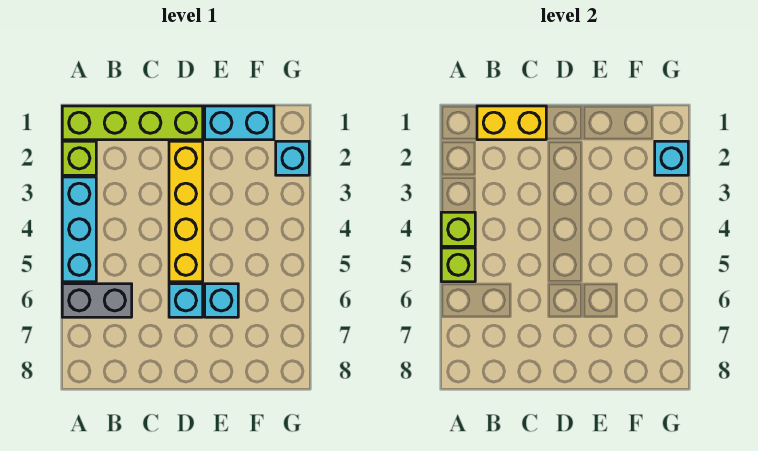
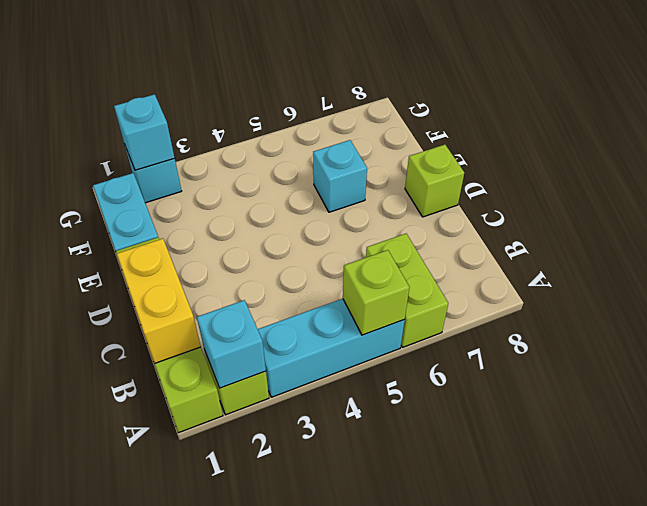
lime brick A4 level 2 -> lime brick D8 level 1
grey brick A6:B6 level 1 -> lime brick A6:B6 level 1
yellow brick D2:D5 level 1 -> none
cyan brick D6 level 1 -> cyan brick A2 level 2

